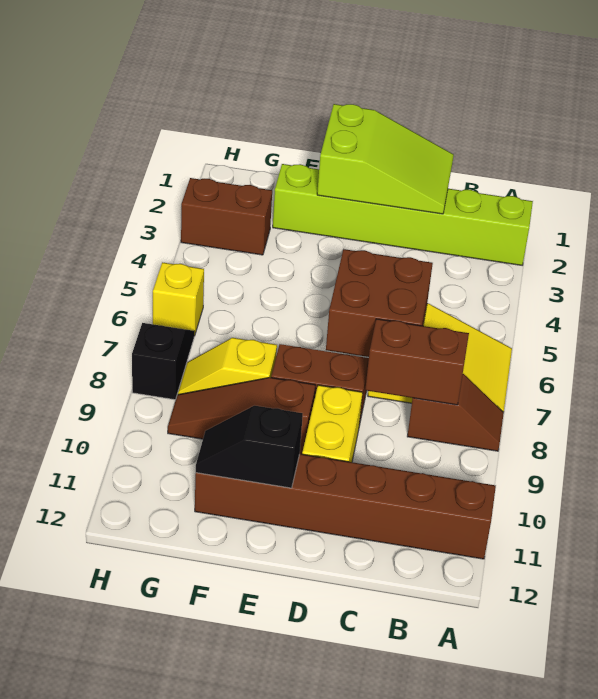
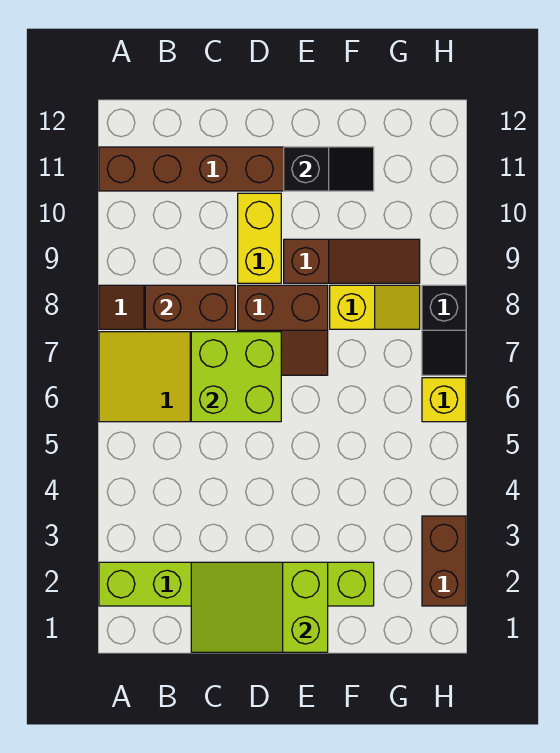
brown brick C6:D7 level 2 -> lime brick C6:D7 level 2
brown brick G3:H3 level 1 -> brown brick H2:H3 level 1

